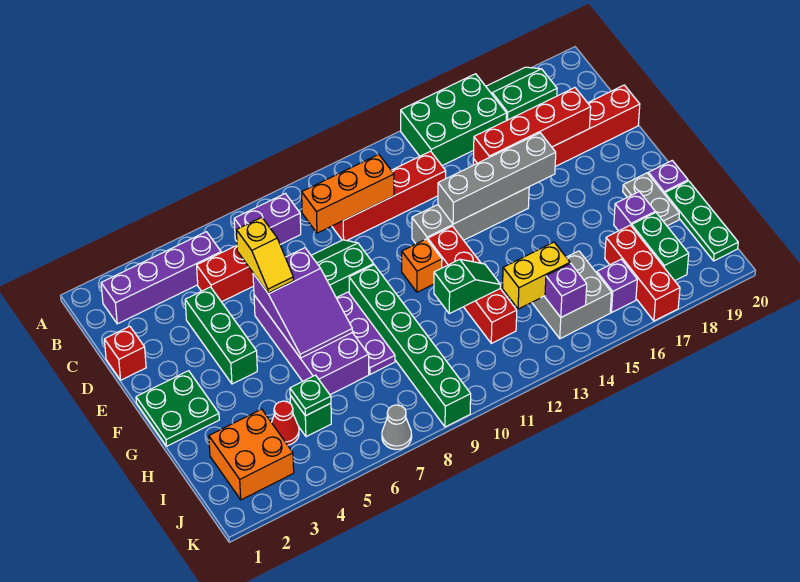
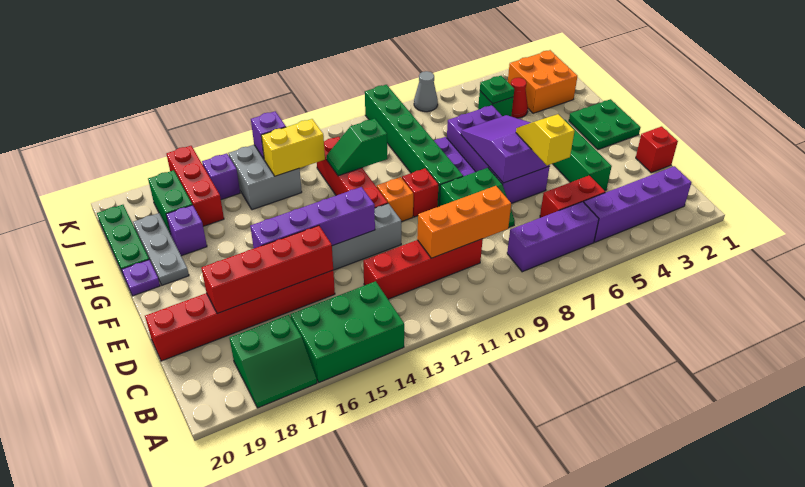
purple brick B7:B8 level 1 -> purple brick B6:B8 level 1
grey brick E13:E16 level 2 -> purple brick E13:E16 level 2
none -> red brick F10 level 1
grey plate G19:H19 level 1 -> grey plate G19:I19 level 1

